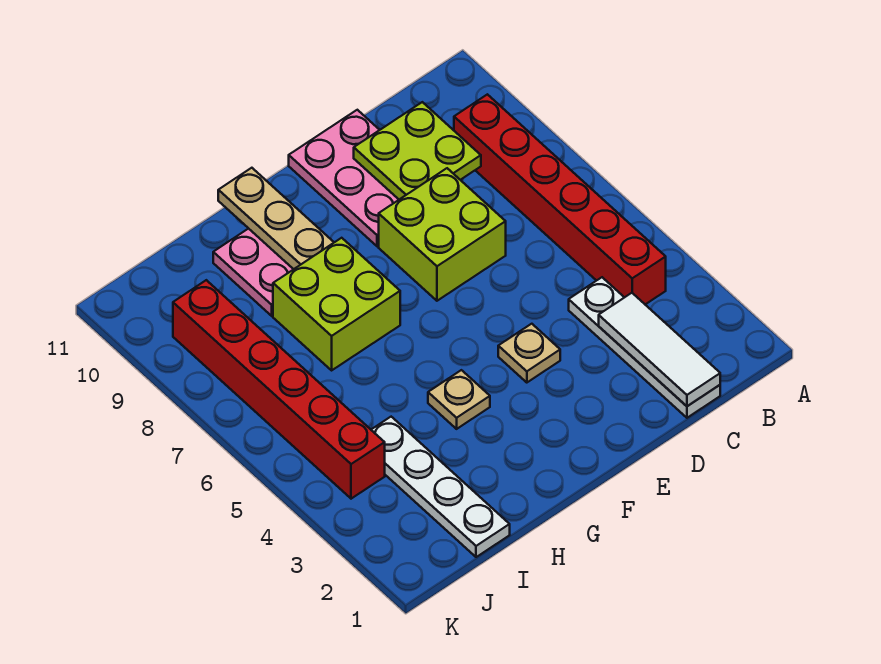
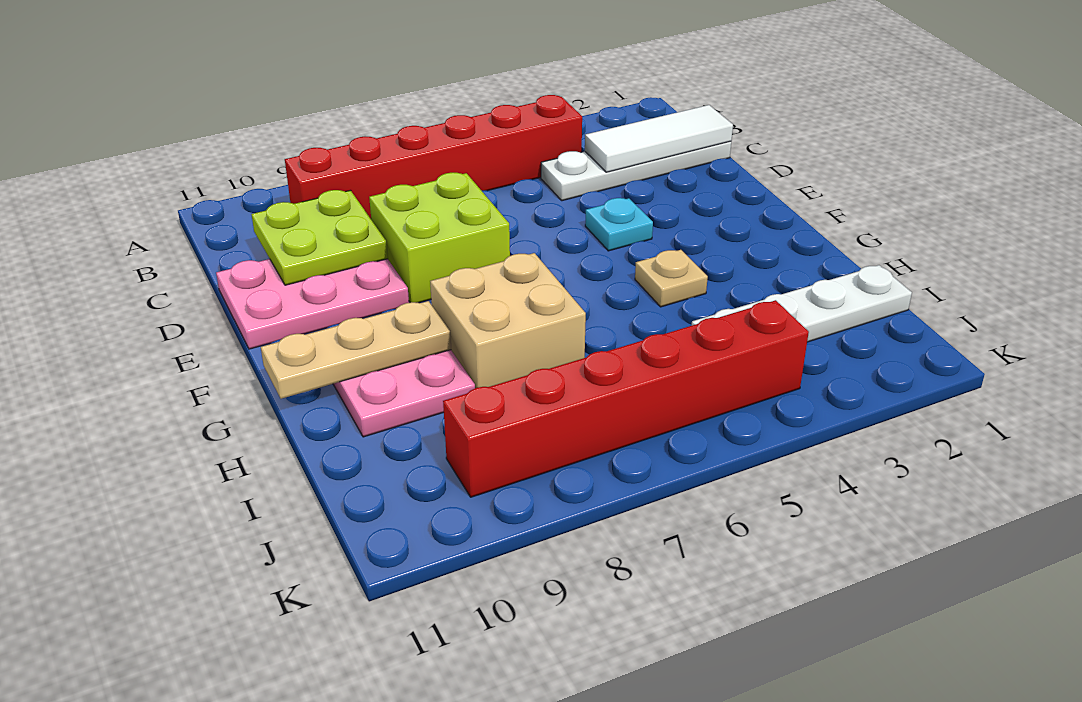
tan plate E4 level 1 -> cyan plate E4 level 1
lime brick G7:H8 level 1 -> tan brick G7:H8 level 1

